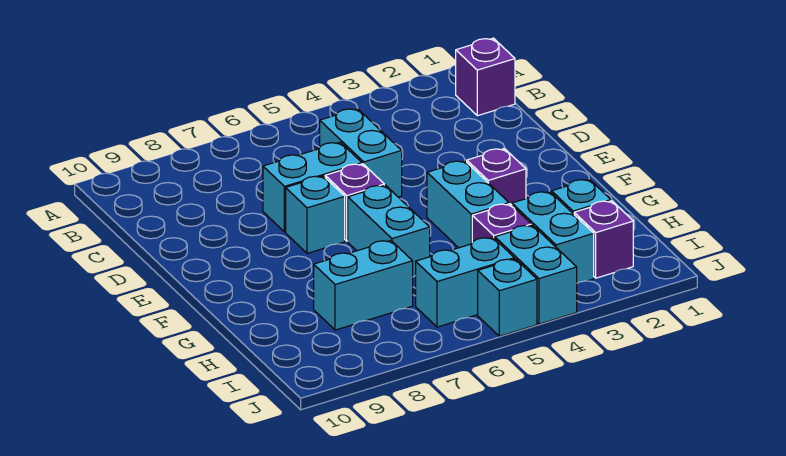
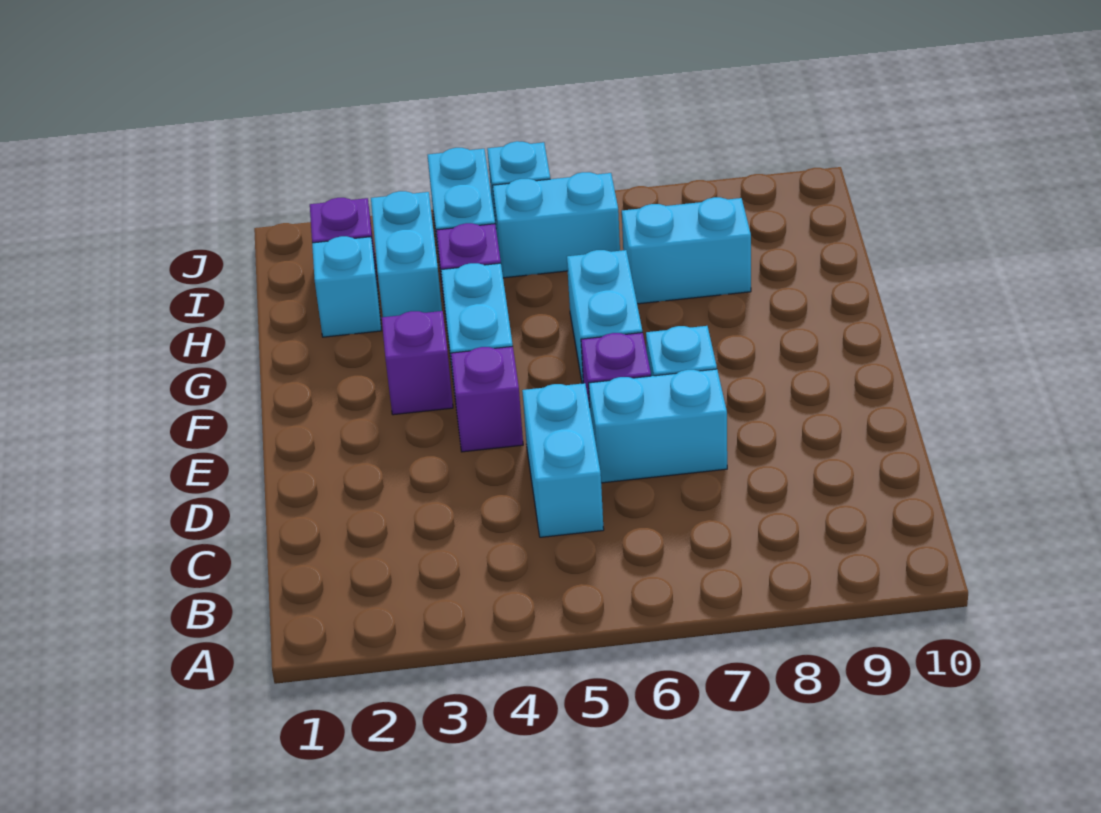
purple brick B1 level 1 -> purple brick E4 level 1

